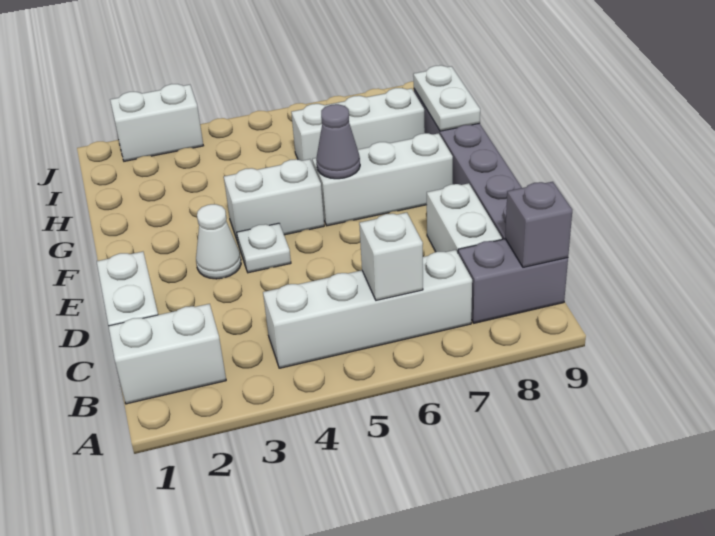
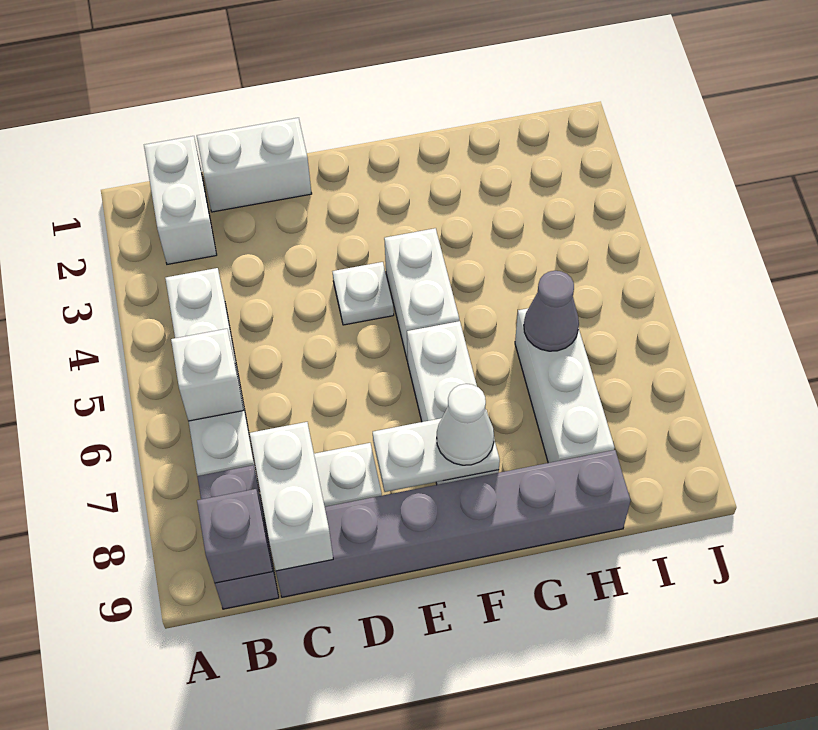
white cone E3 level 1 -> white cone F8 level 3
grey cone F6 level 2 -> grey cone H6 level 2
white plate G9:H9 level 2 -> white plate E8:F8 level 2
white brick J2:J3 level 1 -> white brick C8:C9 level 2

